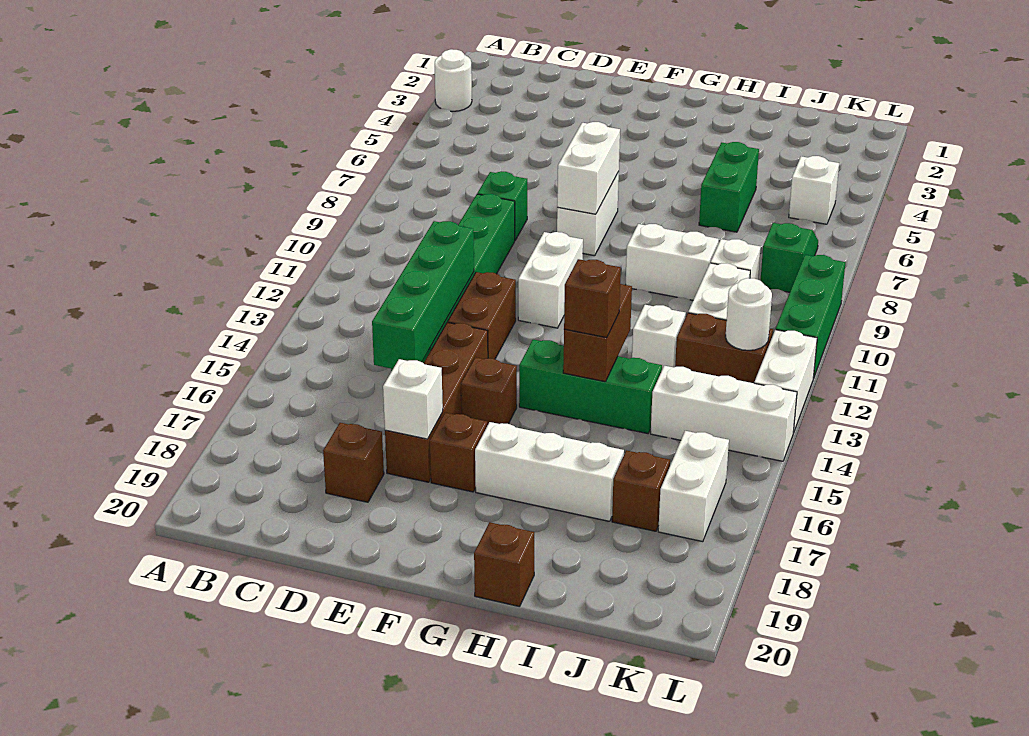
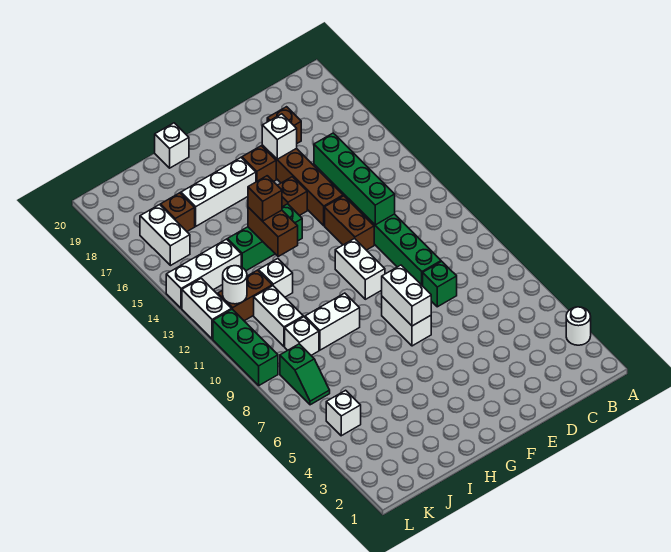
brown brick H20 level 1 -> white brick H20 level 1
green brick I5:I6 level 1 -> none

